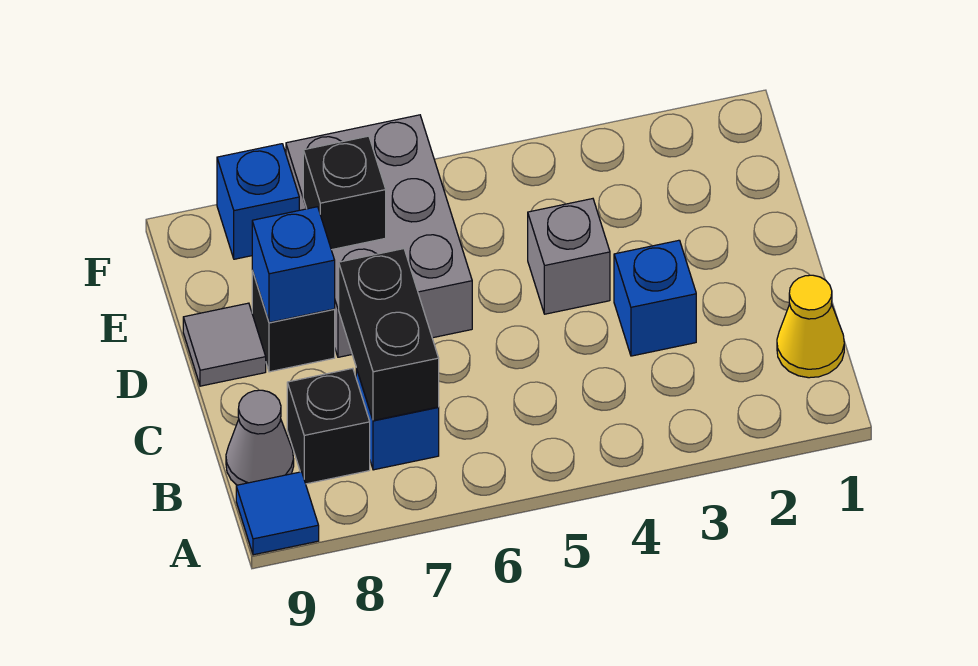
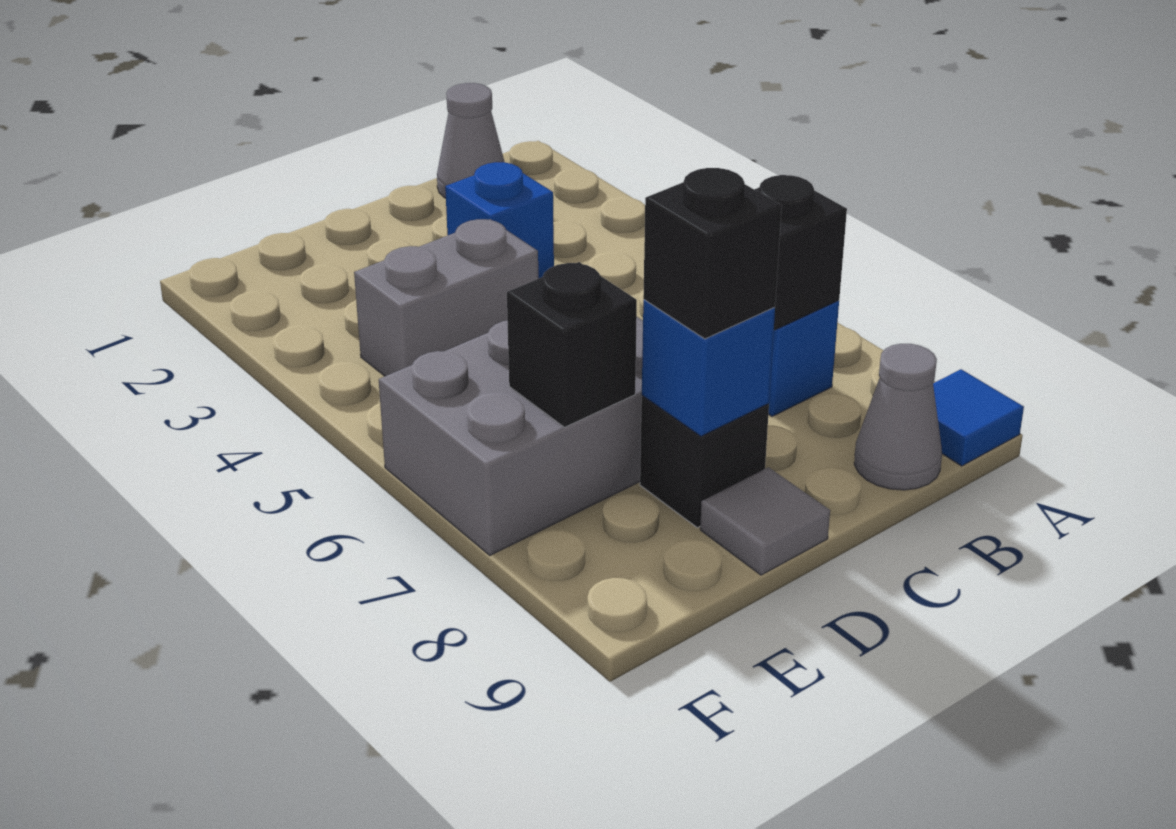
yellow cone B1 level 1 -> grey cone B1 level 1
black brick B8 level 1 -> black brick D8 level 3
grey brick D4 level 1 -> grey brick D4:E4 level 1
blue brick F8 level 1 -> none

